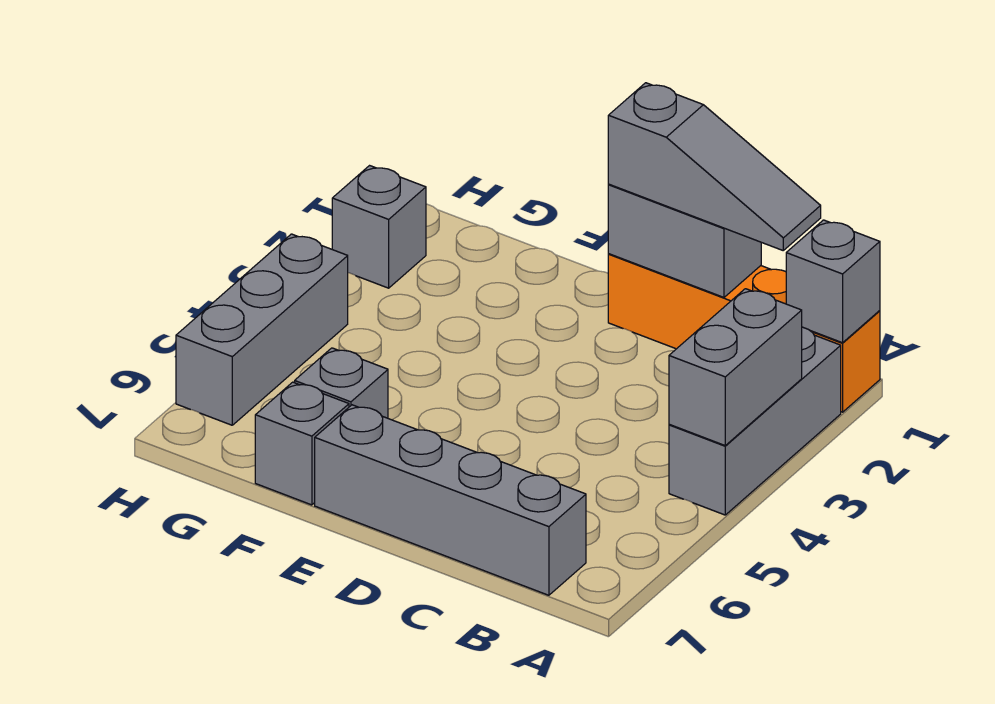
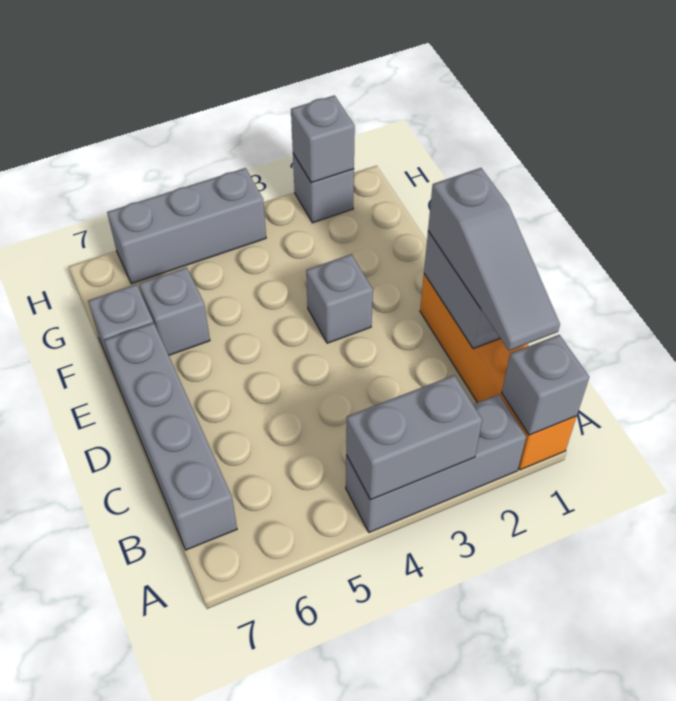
none -> grey brick E3 level 1
none -> grey brick H2 level 2

